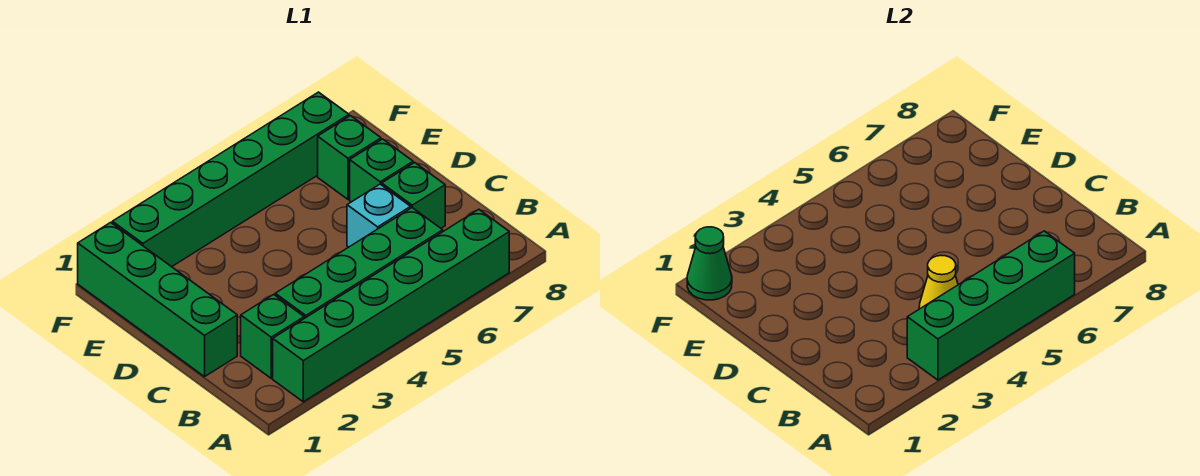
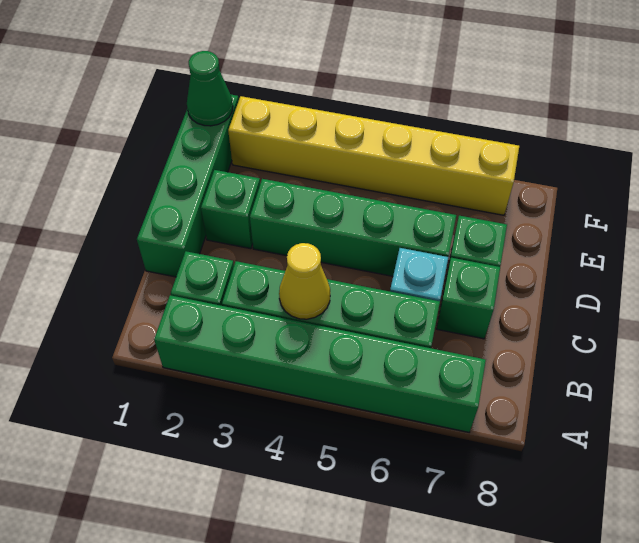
green brick A3:A6 level 2 -> green brick D3:D6 level 1
green brick E7 level 1 -> green brick D2 level 1
green brick F2:F7 level 1 -> yellow brick F2:F7 level 1

